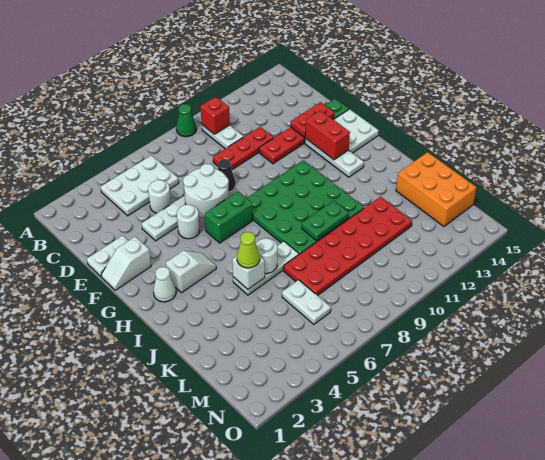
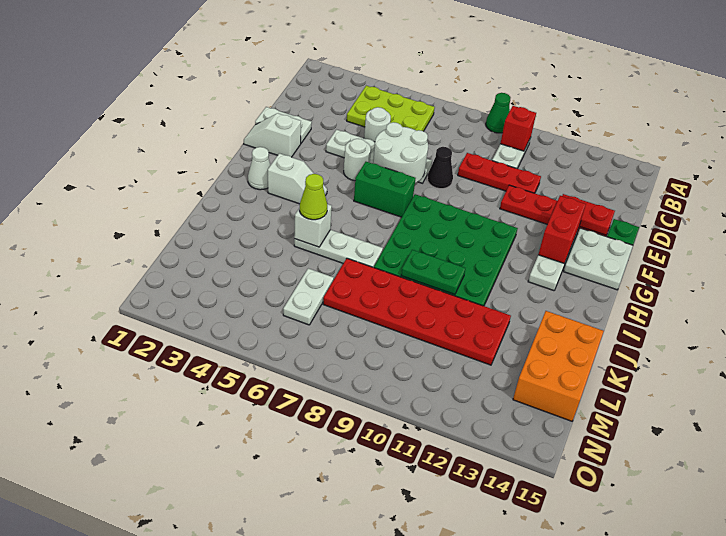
white plate B4:C6 level 1 -> lime plate B4:C6 level 1
white round brick J6 level 2 -> none

